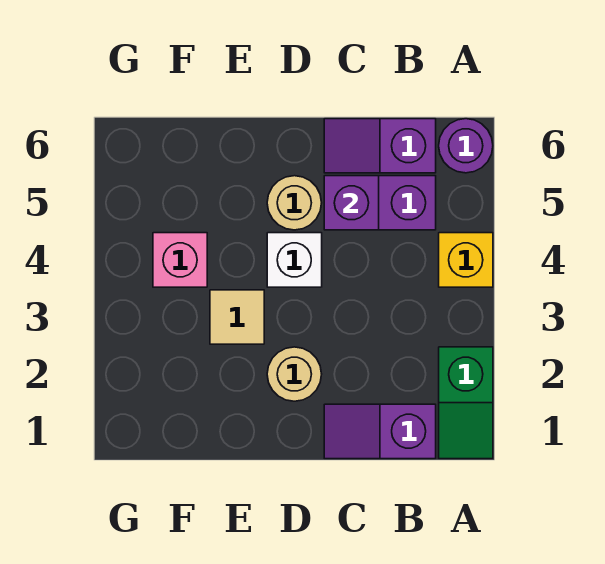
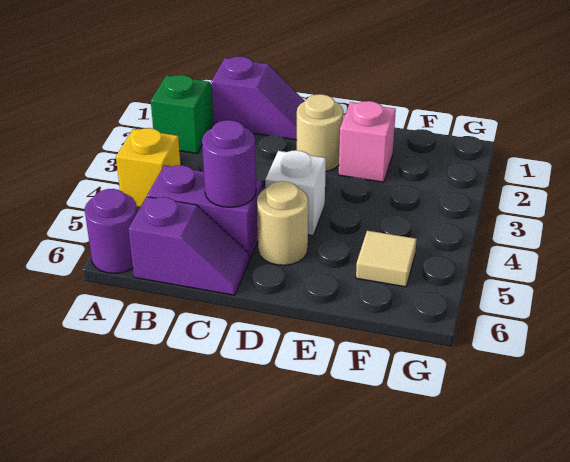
purple brick C5 level 2 -> purple round brick C5 level 2
tan tile E3 level 1 -> tan tile F5 level 1
pink brick F4 level 1 -> pink brick E2 level 1

